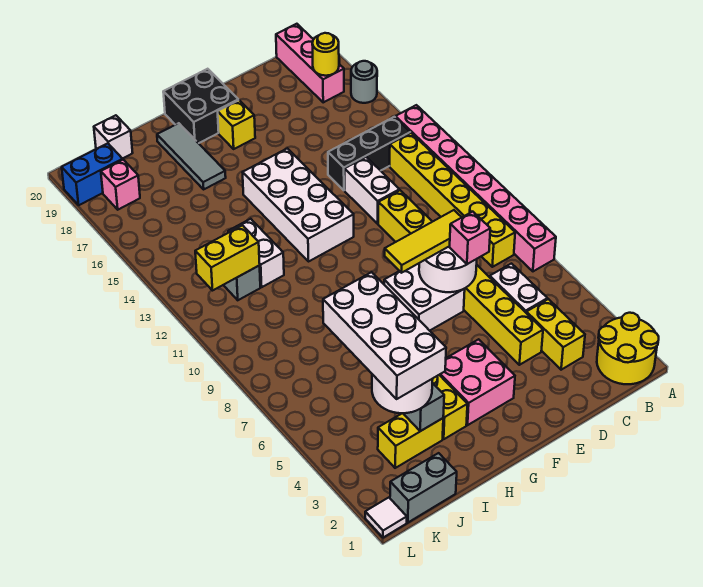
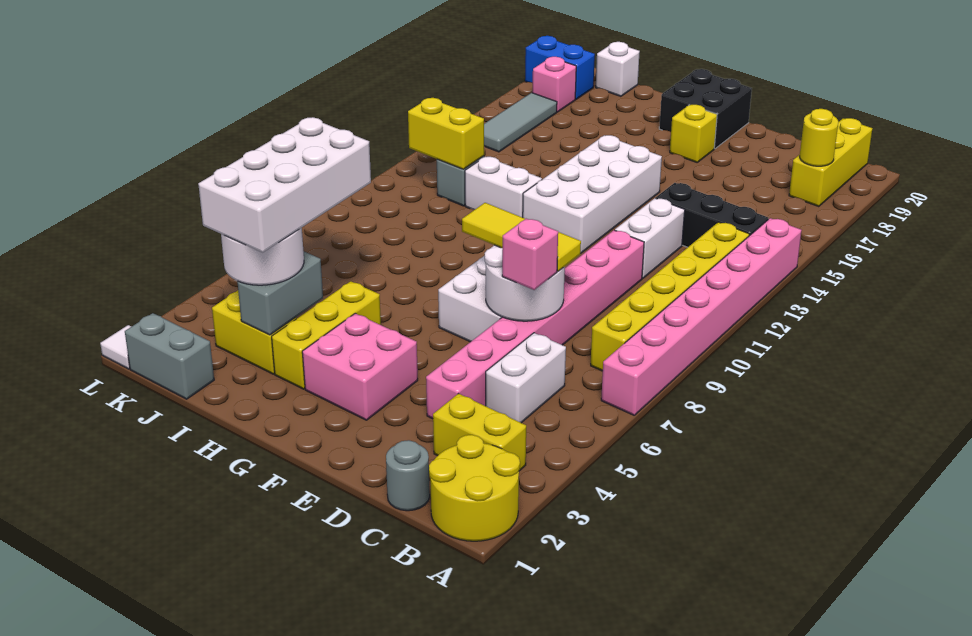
grey round brick A17 level 1 -> grey round brick C1 level 1
pink brick B18:B20 level 1 -> yellow brick B18:B20 level 1
yellow brick C3:C4 level 1 -> yellow brick B3:C3 level 1
yellow brick D4:D11 level 1 -> pink brick D4:D11 level 1
grey tile H17:H19 level 1 -> grey tile K15:K17 level 1
white brick I12:I13 level 1 -> white brick H12:I12 level 1

